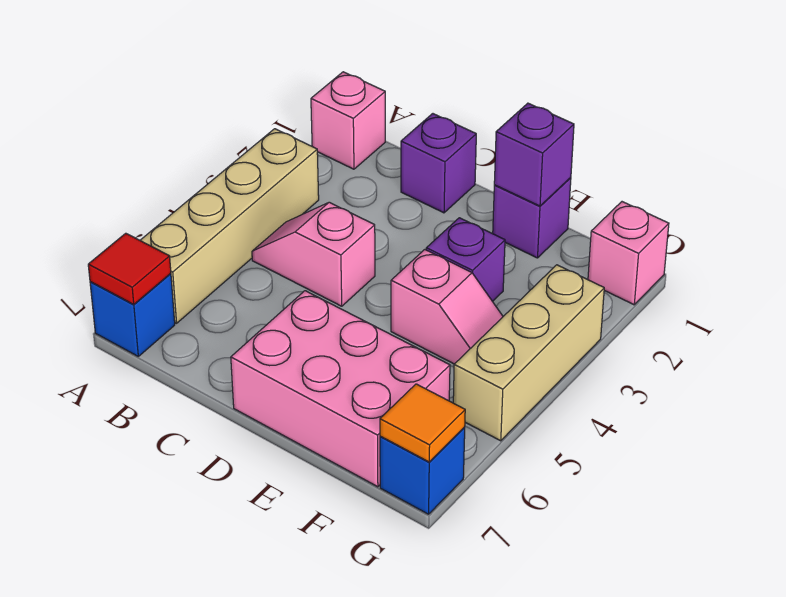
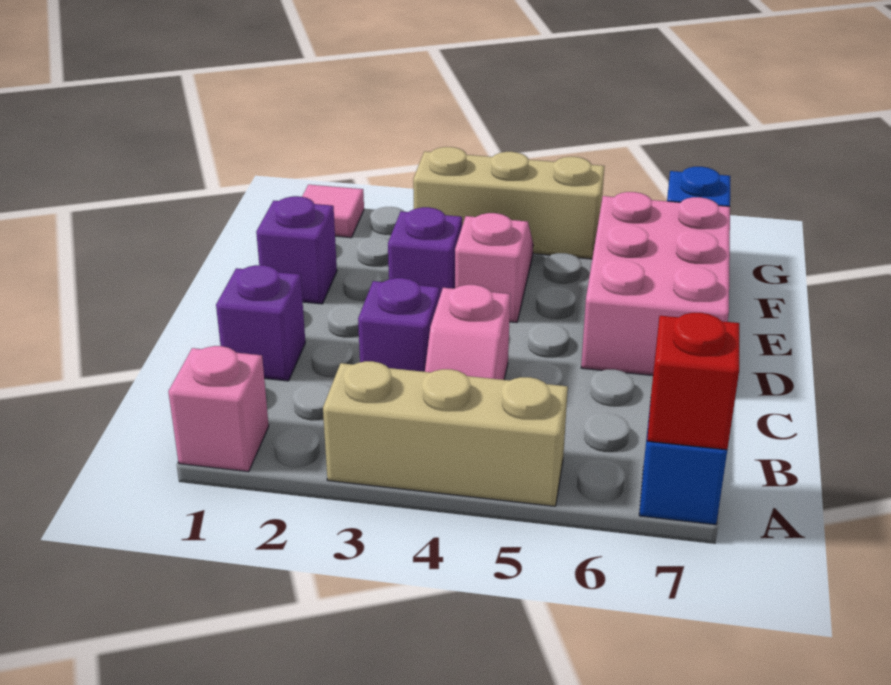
tan brick A3:A6 level 1 -> tan brick A3:A5 level 1
red tile A7 level 2 -> red brick A7 level 2
purple brick E1 level 2 -> purple brick C3 level 1
pink brick G1 level 1 -> pink tile G1 level 1
orange tile G7 level 2 -> none

